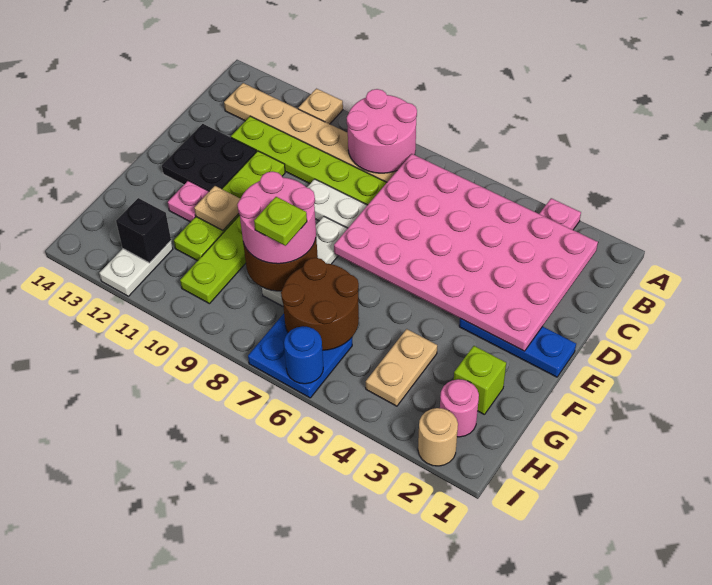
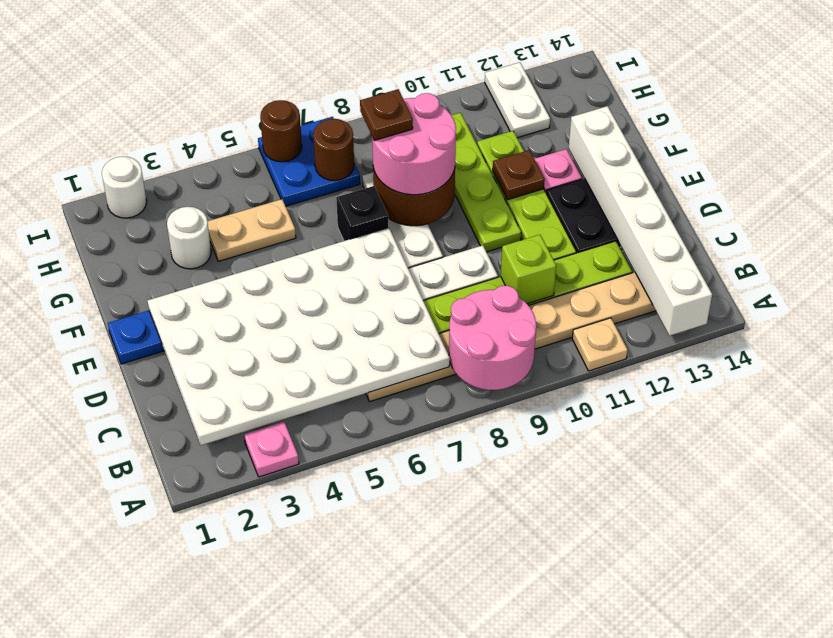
none -> white brick A13:F13 level 2
pink plate B2:E7 level 2 -> white plate B2:E7 level 2
tan plate F11 level 2 -> brown plate F11 level 2
lime brick G2 level 1 -> lime brick C10 level 2
none -> white round brick G3 level 1
tan plate G4:H4 level 1 -> tan plate G4:G5 level 1
brown round brick G6:H7 level 2 -> brown round brick H7 level 2
lime plate G8 level 4 -> brown plate G8 level 4
pink round brick H2 level 1 -> none
black brick H12 level 2 -> black brick F7 level 1
tan round brick I2 level 1 -> white round brick I2 level 1
blue round brick I6 level 2 -> brown round brick I6 level 2

